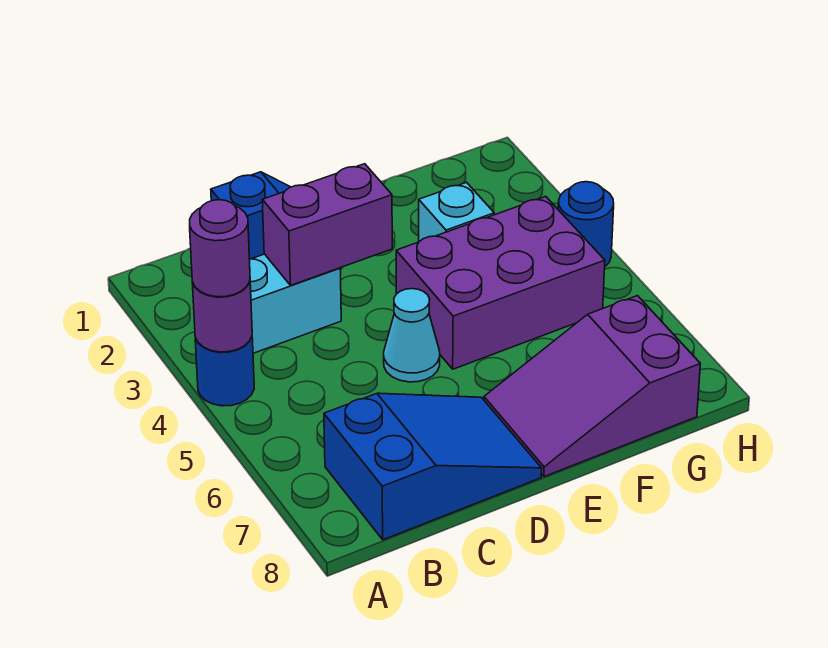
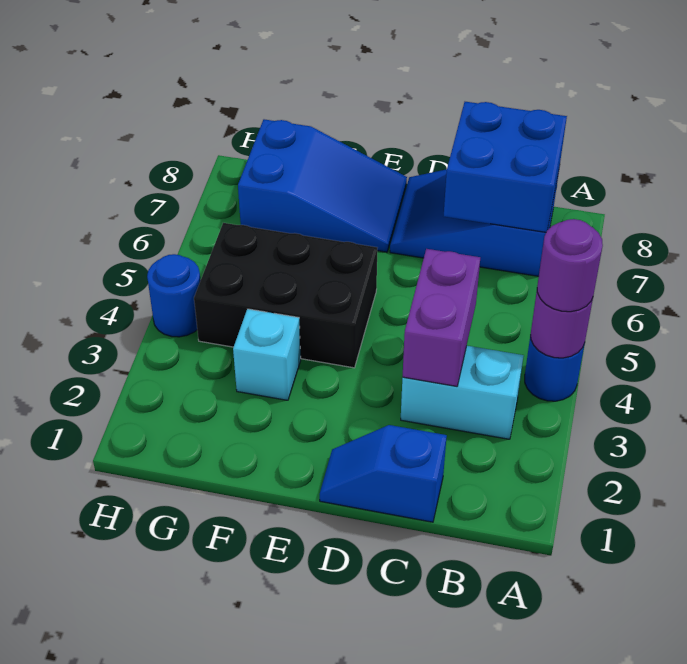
none -> blue brick B7:C8 level 2
purple brick C3:D3 level 2 -> purple brick C3:C4 level 2
cyan cone D5 level 1 -> none
purple brick E4:G5 level 1 -> black brick E4:G5 level 1
purple slope E7:G8 level 1 top G -> blue slope E7:G8 level 1 top G

